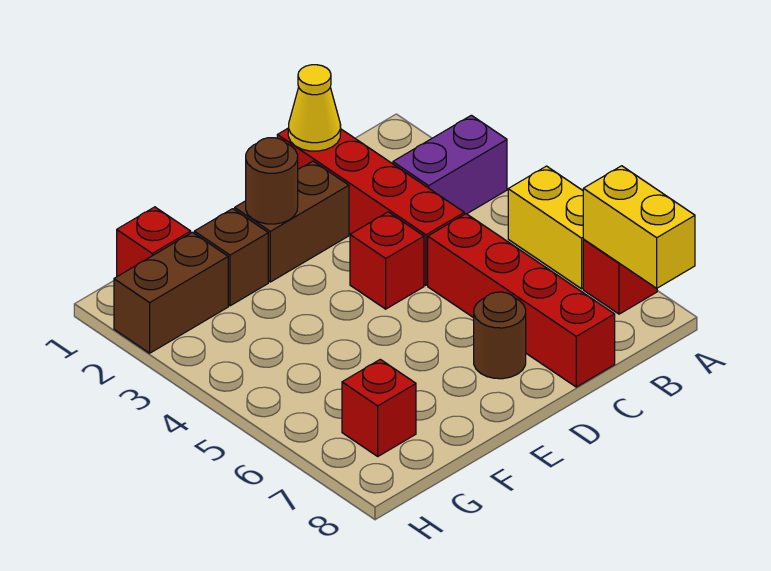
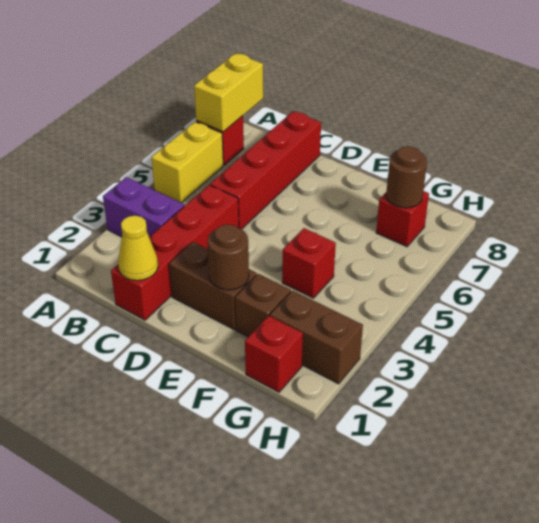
red brick D4 level 1 -> red brick F4 level 1
brown round brick D7 level 1 -> brown round brick G7 level 2

